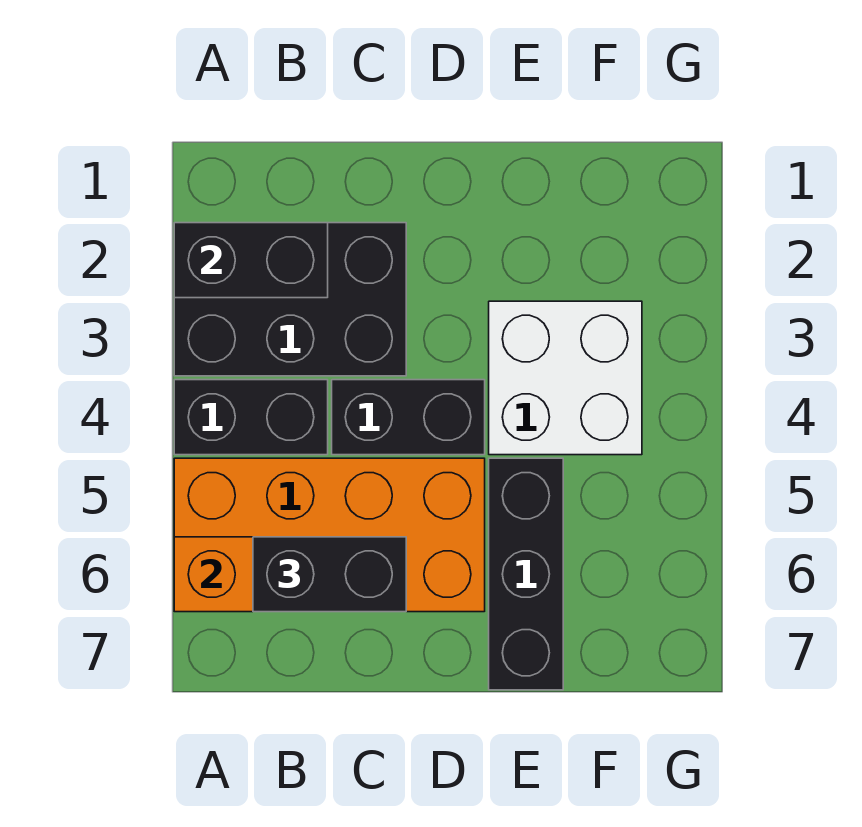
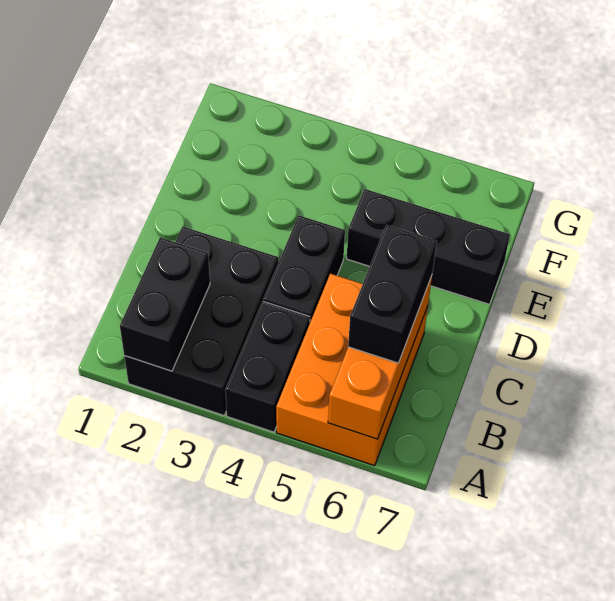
orange brick A5:D6 level 1 -> orange brick A5:C6 level 1
white brick E3:F4 level 1 -> none

